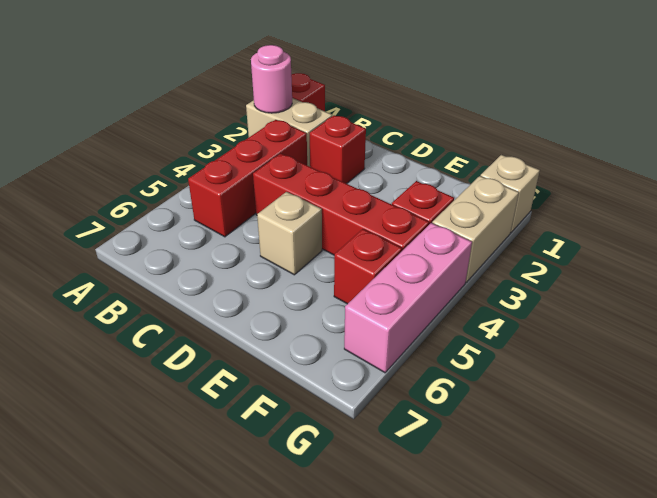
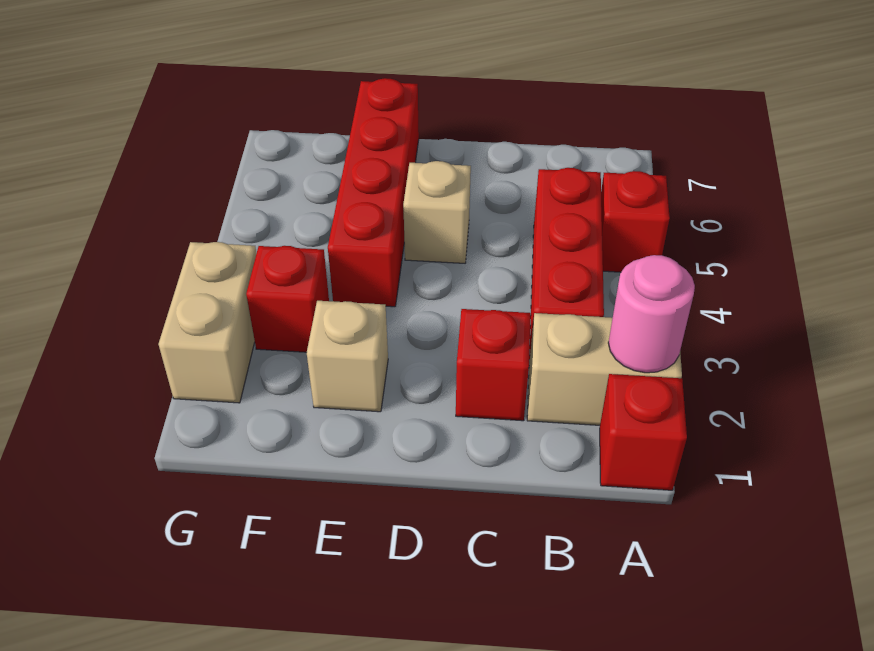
red brick C4:F4 level 1 -> red brick E4:E7 level 1
red brick F5 level 1 -> red brick A5 level 1
tan brick G1 level 1 -> tan brick E2 level 1
pink brick G4:G6 level 1 -> none

